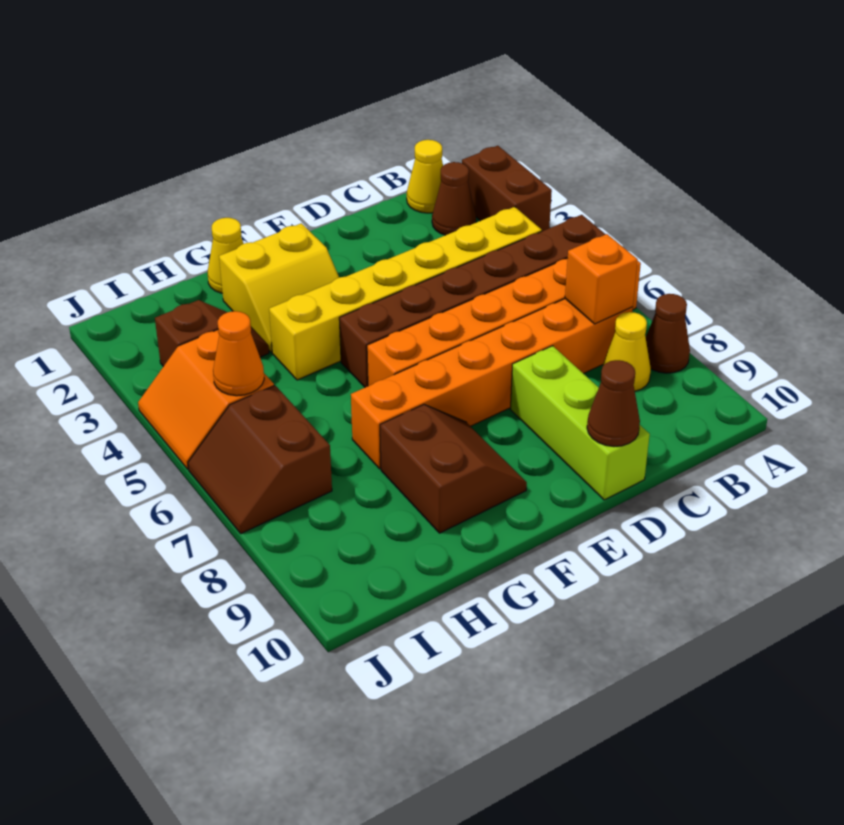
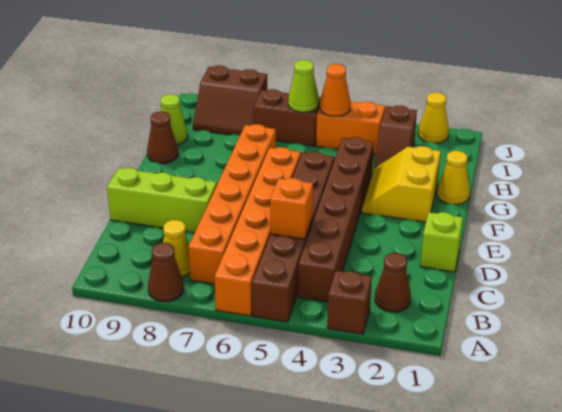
brown brick A2:A3 level 1 -> brown brick A3 level 1
yellow cone B1 level 1 -> yellow cone J2 level 1
yellow brick B4:G4 level 1 -> brown brick B4:G4 level 1
orange brick B7 level 2 -> orange brick C5 level 2
none -> lime brick D1 level 1
brown cone D10 level 2 -> brown cone G10 level 1
brown slope F8:G9 level 1 top G -> brown slope I8:J9 level 1 top J
none -> lime cone H10 level 1
none -> lime cone I6 level 2

